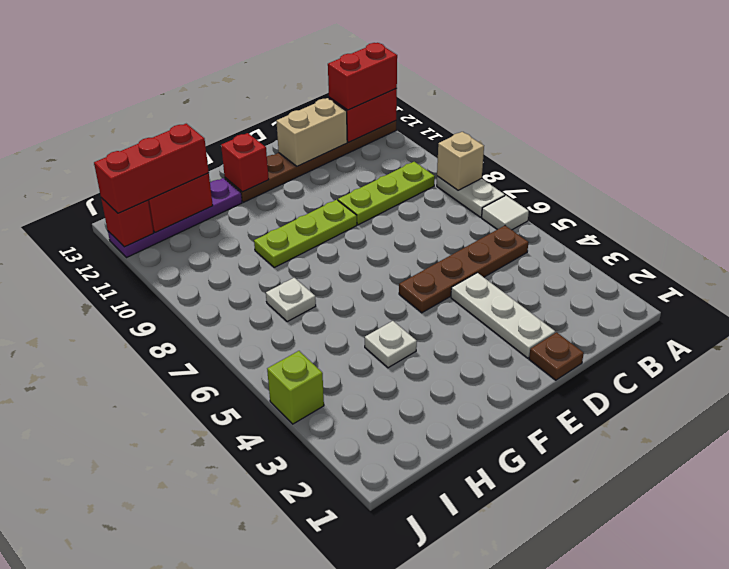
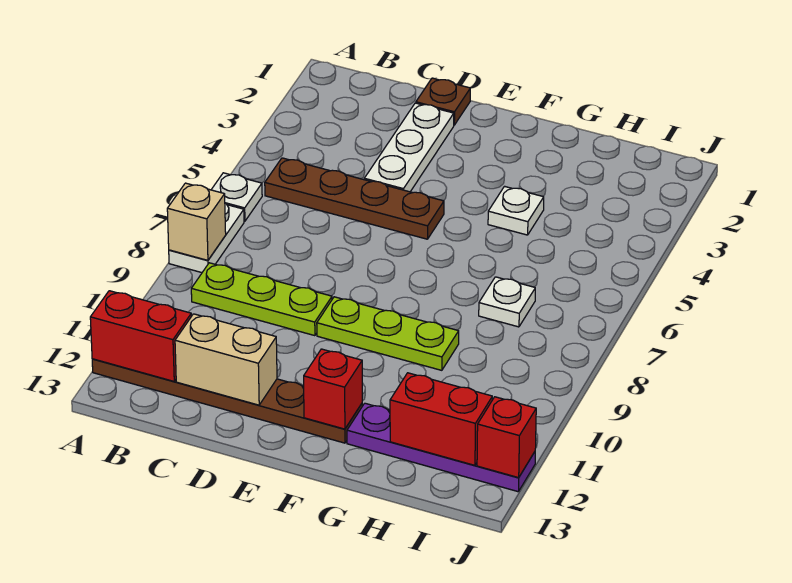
white tile A6 level 1 -> white plate A6 level 1
red brick A12:B12 level 3 -> none
red brick H12:J12 level 3 -> none
lime brick J4 level 1 -> none

